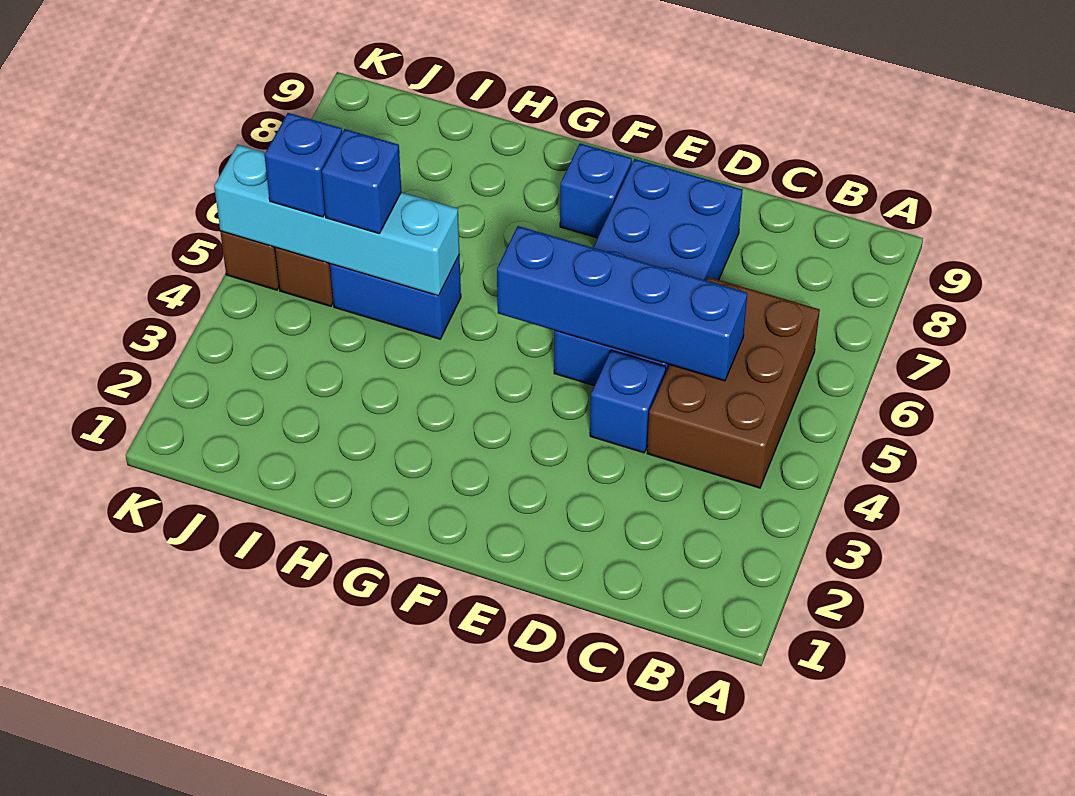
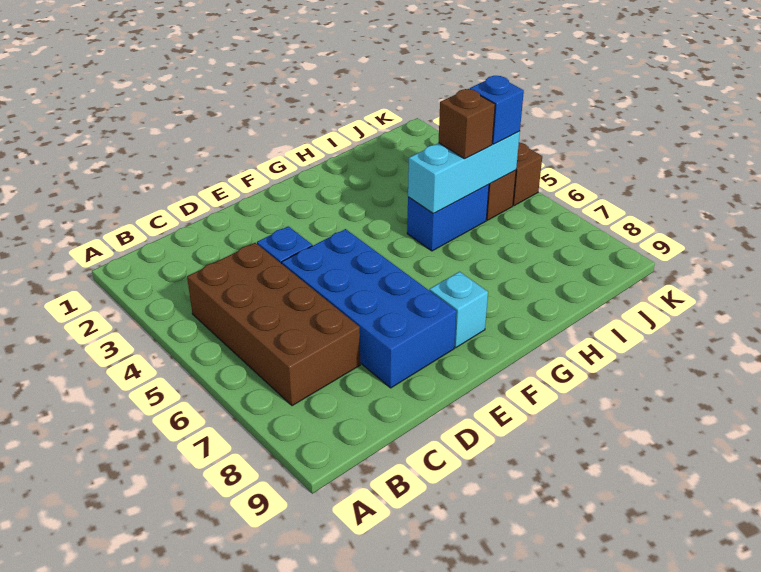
brown brick B4:C6 level 1 -> brown brick B4:C7 level 1
blue brick C5:F5 level 2 -> none
blue brick F8 level 1 -> cyan brick F8 level 1
cyan brick H5:K5 level 2 -> cyan brick H5:J5 level 2
blue brick I5 level 3 -> brown brick I5 level 3

